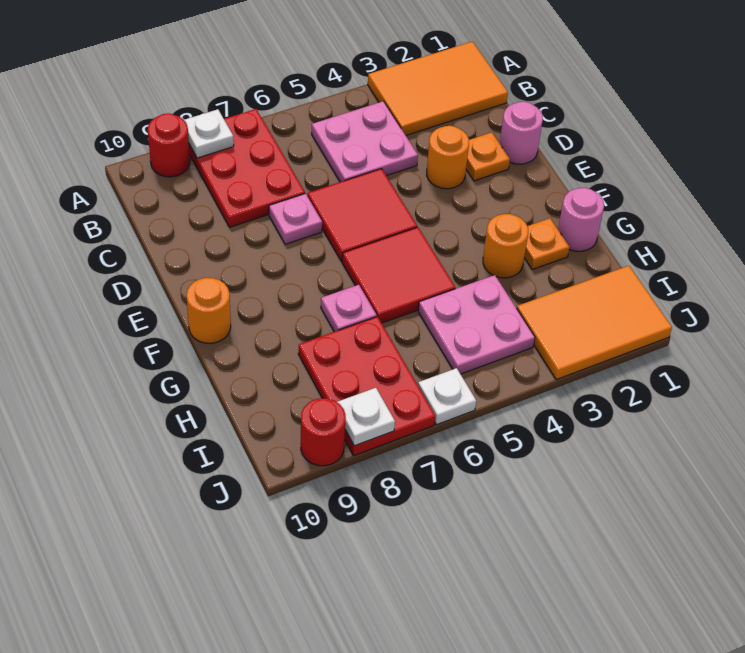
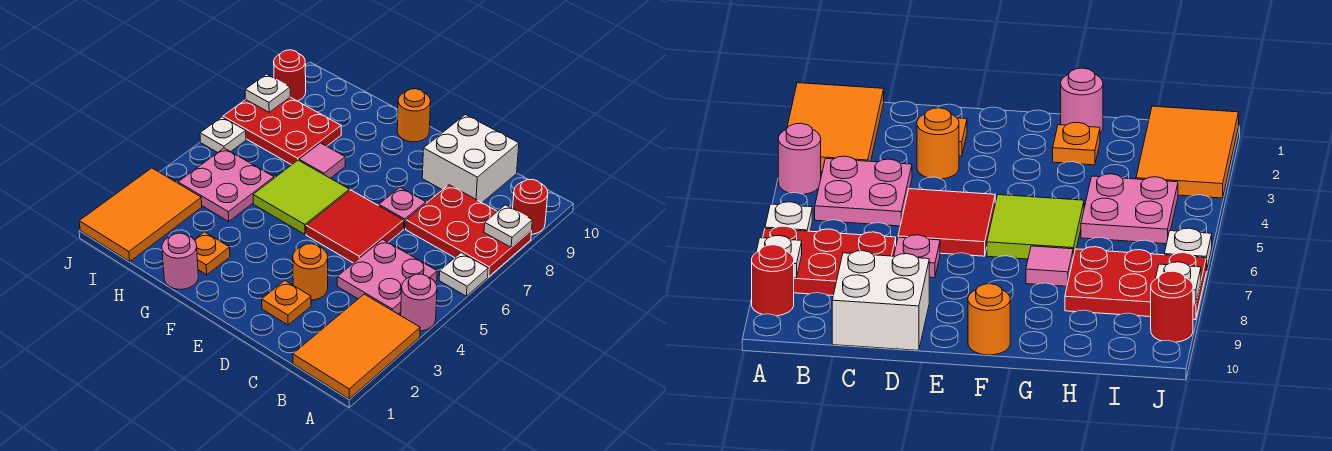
none -> white plate A6 level 1
none -> white brick C9:D10 level 1
pink round brick D1 level 1 -> pink round brick A4 level 1
red tile F5:G6 level 1 -> lime tile F5:G6 level 1
orange round brick G3 level 1 -> none
pink plate G7 level 1 -> pink tile G7 level 1

